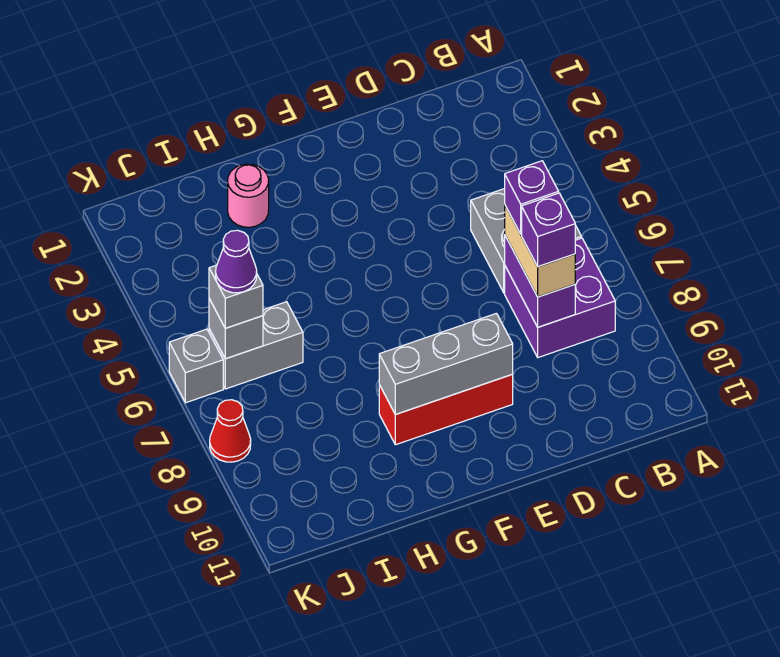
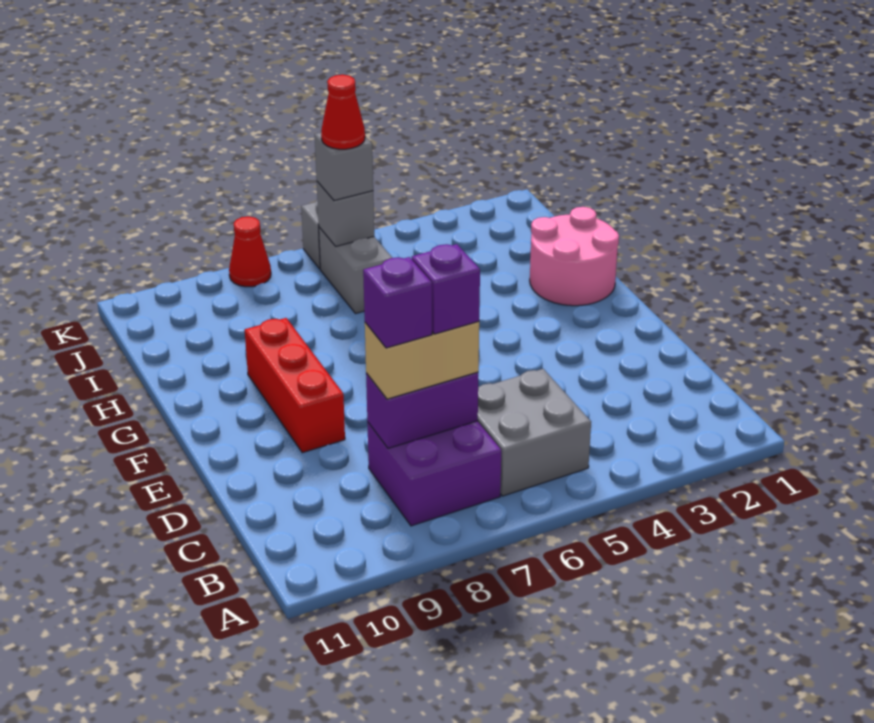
grey brick E9:G9 level 2 -> none
pink round brick H2 level 1 -> pink round brick G1:H2 level 1
purple cone J6 level 4 -> red cone J6 level 4

